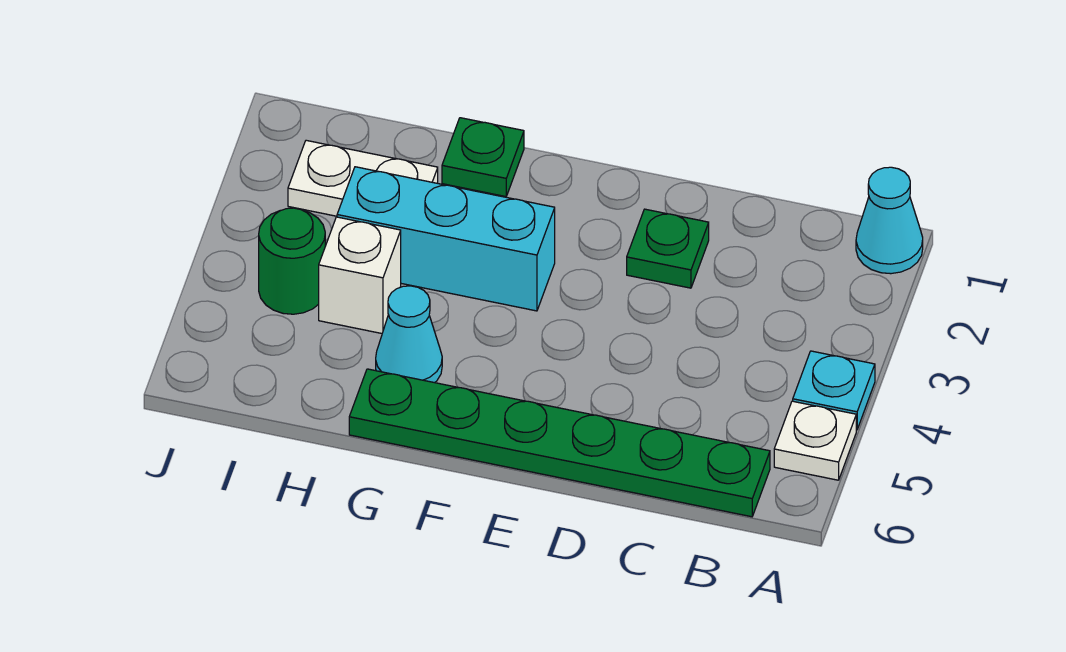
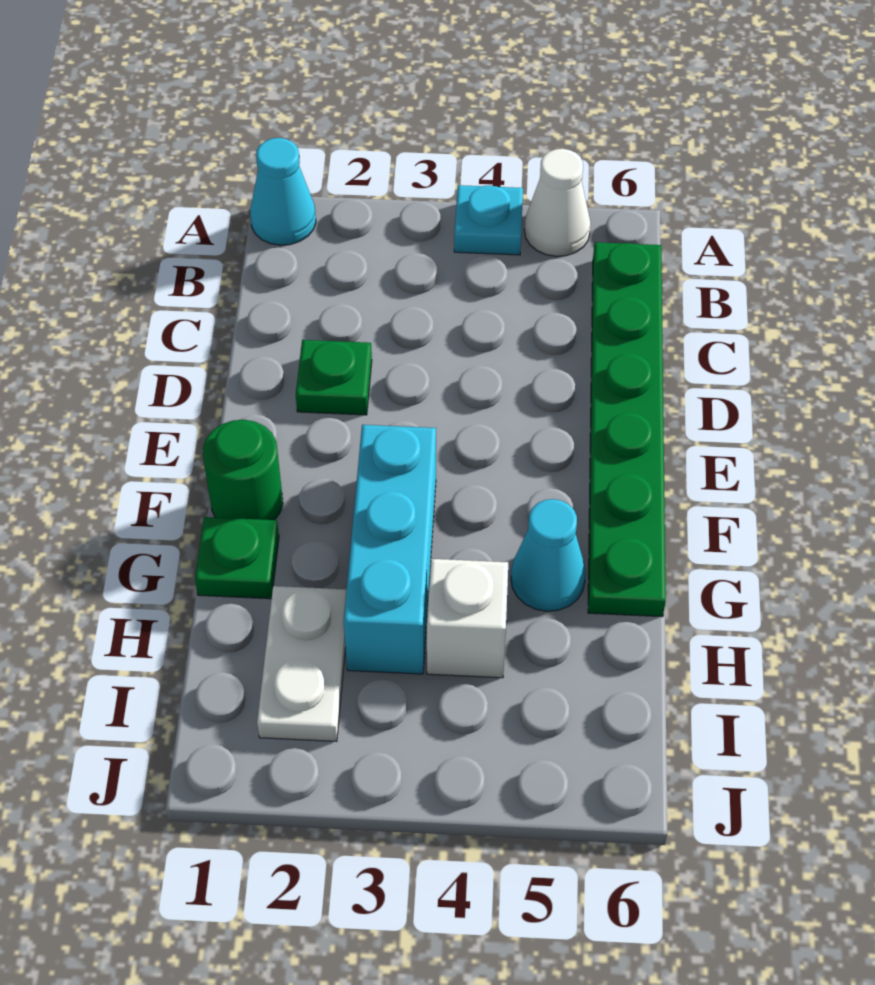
white plate A5 level 1 -> white cone A5 level 1
green round brick I4 level 1 -> green round brick F1 level 1

